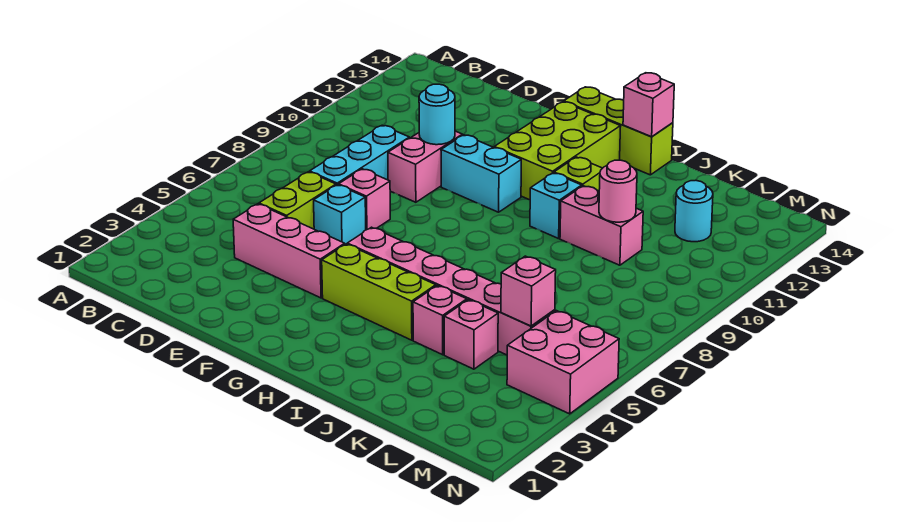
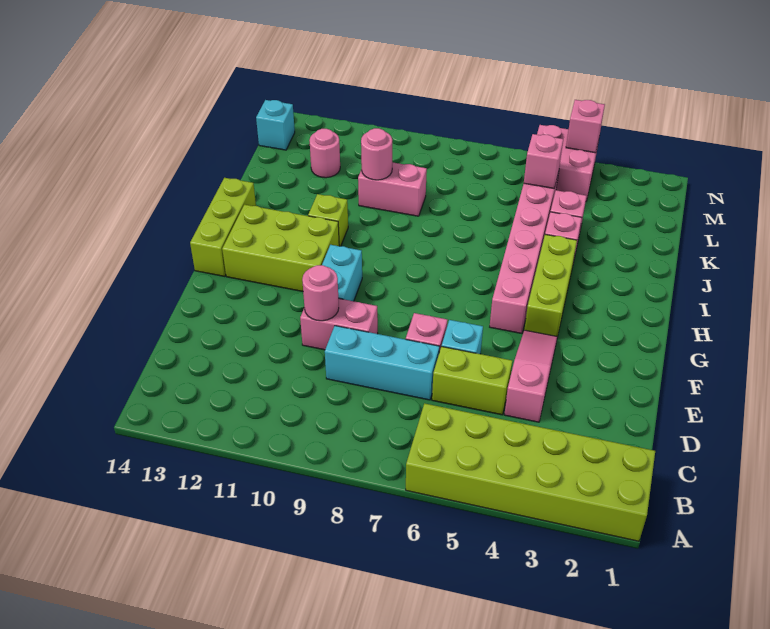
none -> lime brick A1:B6 level 1
pink brick D4:F4 level 1 -> pink slope D4:F4 level 1 top D
cyan round brick E10 level 2 -> pink round brick E10 level 2
cyan brick I10 level 1 -> cyan brick M14 level 1
pink brick I14 level 2 -> pink brick N4 level 2
pink brick J10:K10 level 1 -> pink brick K9:K10 level 1
cyan round brick L12 level 1 -> pink round brick L12 level 1

